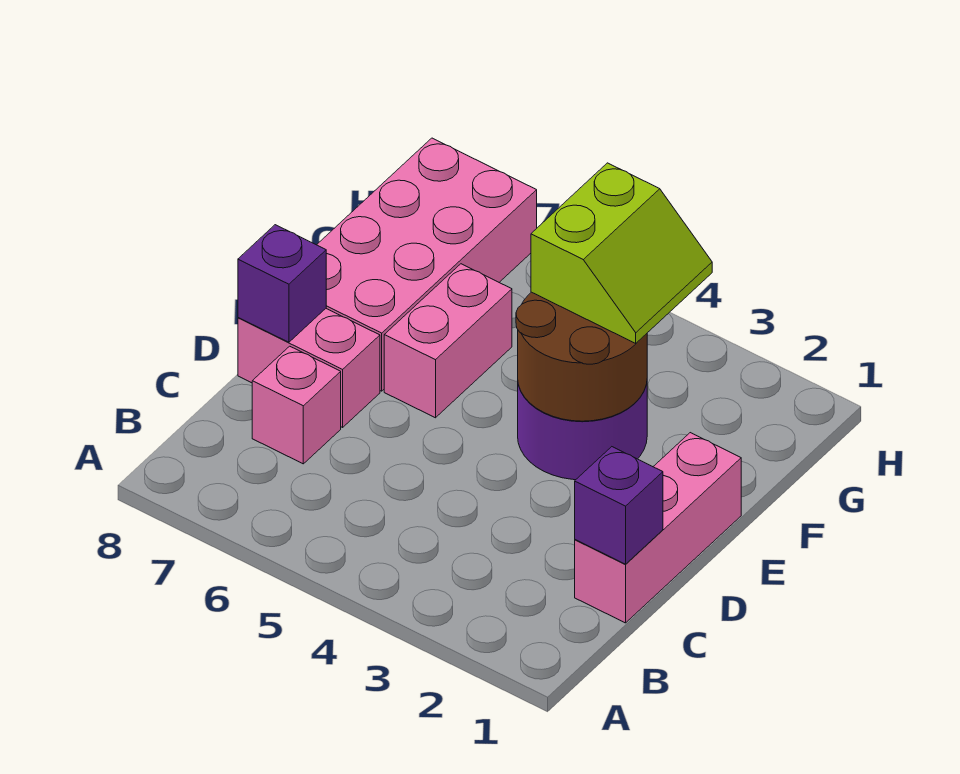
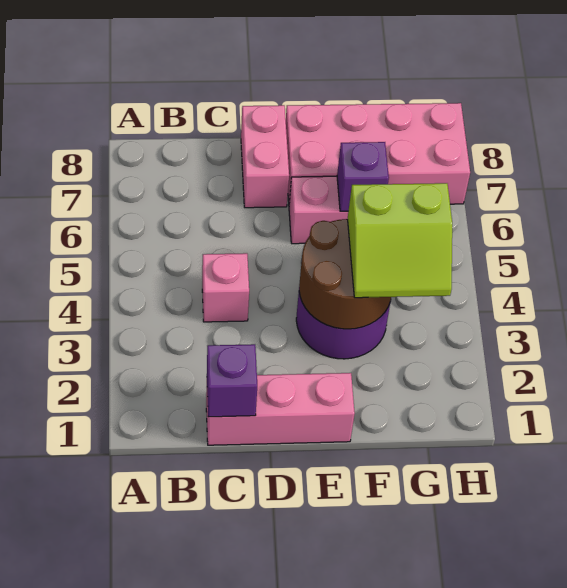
pink brick C7 level 1 -> pink brick C4 level 1
purple brick D8 level 2 -> purple brick F6 level 2

